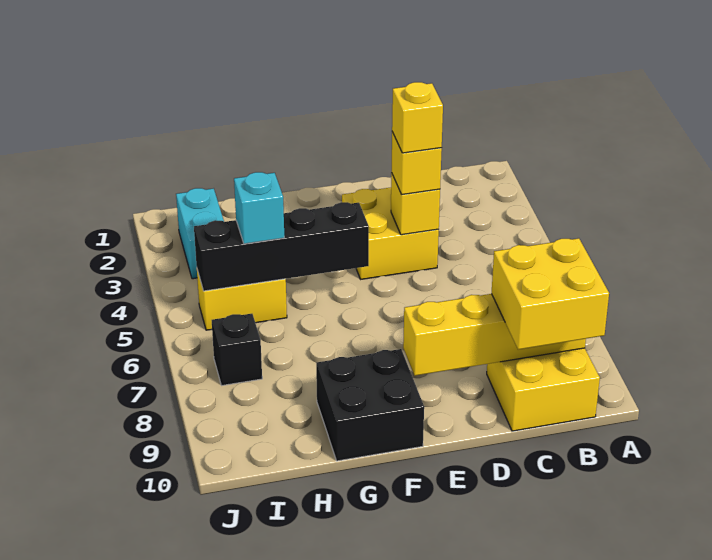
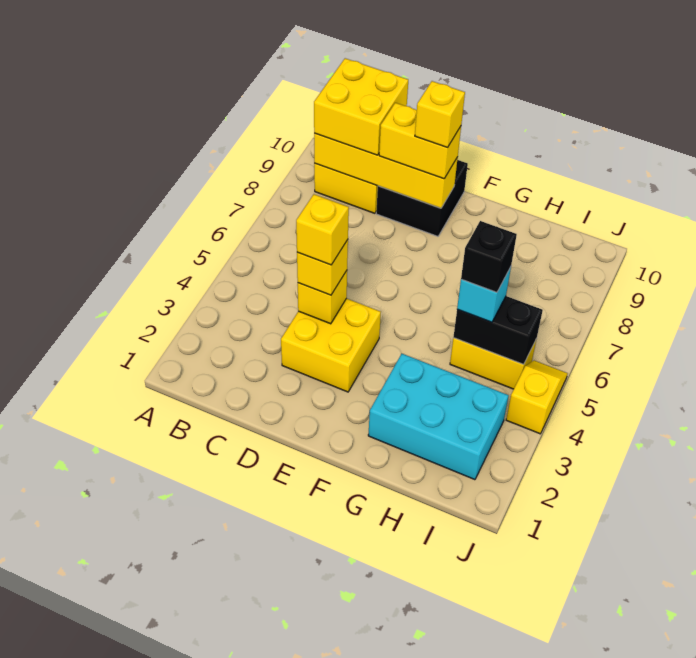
none -> yellow brick D9:E9 level 3
none -> yellow brick E9 level 4
black brick F5:I5 level 2 -> black brick H5:I5 level 2
black brick F9:G10 level 1 -> black brick D9:E10 level 1
cyan brick I2:I3 level 1 -> cyan brick G2:I3 level 1
black brick I7 level 1 -> black brick H5 level 4
none -> yellow slope J4:J5 level 1 top 4

